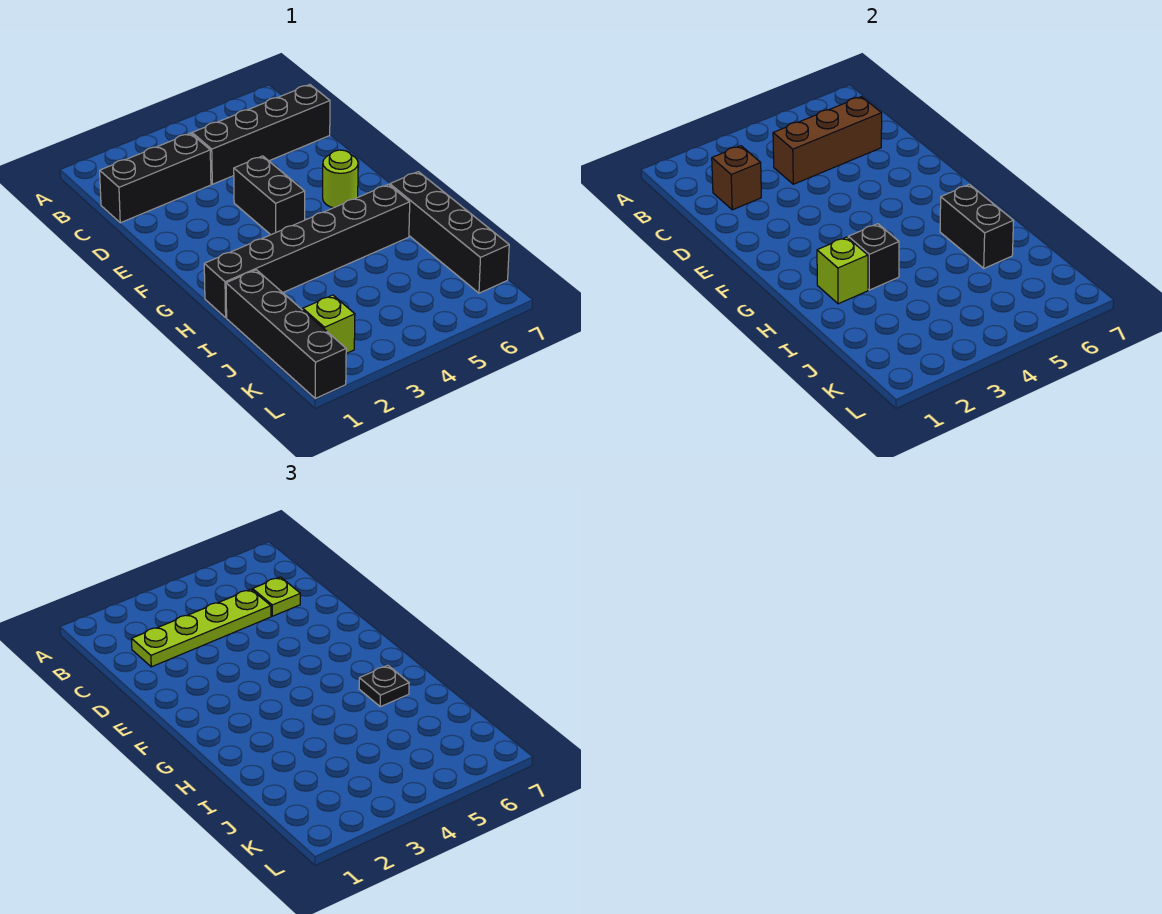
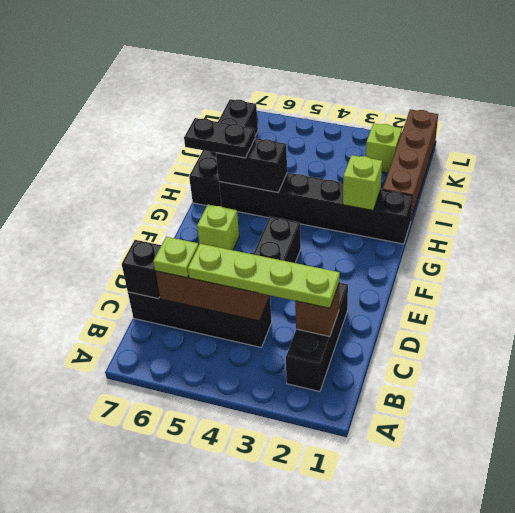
black brick C1:C3 level 1 -> black brick B2:D2 level 1
lime round brick F6 level 1 -> lime brick F6 level 1
black brick H3 level 2 -> black brick C7 level 2
black brick H6:I6 level 2 -> black brick H5:H6 level 2
black plate H6 level 3 -> black plate H6:H7 level 3
black brick I1:L1 level 1 -> brown brick I1:L1 level 1

